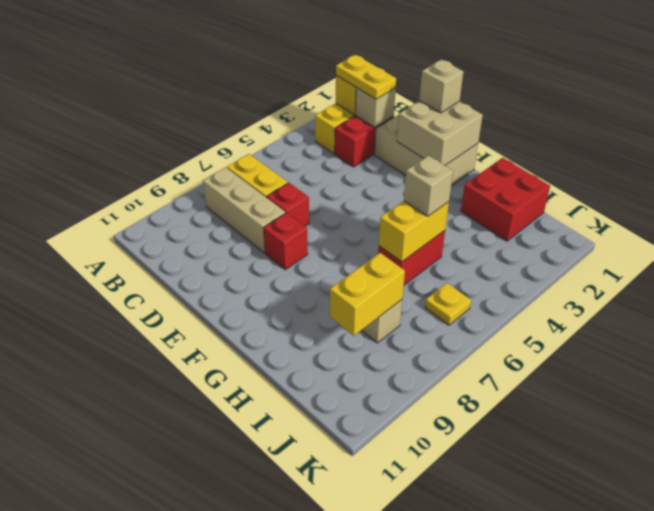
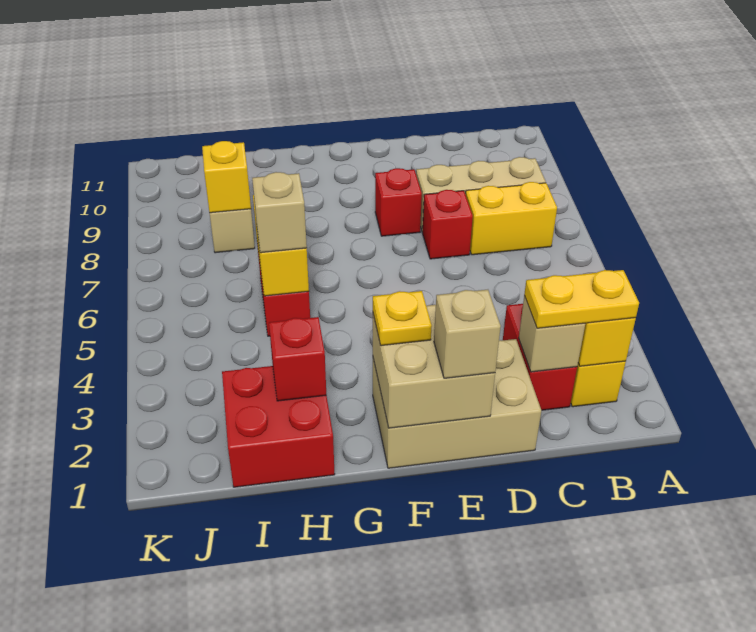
none -> red brick H2 level 2
yellow brick I8:I9 level 2 -> yellow brick I8 level 2
yellow plate J6 level 1 -> yellow plate F2 level 3

